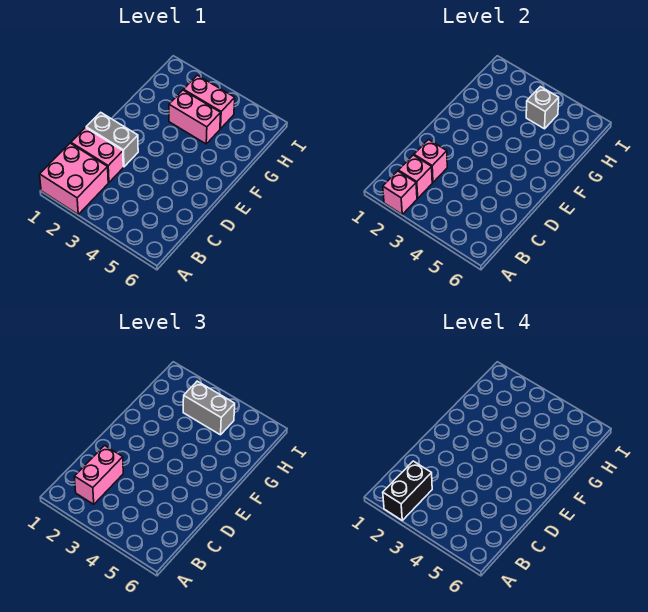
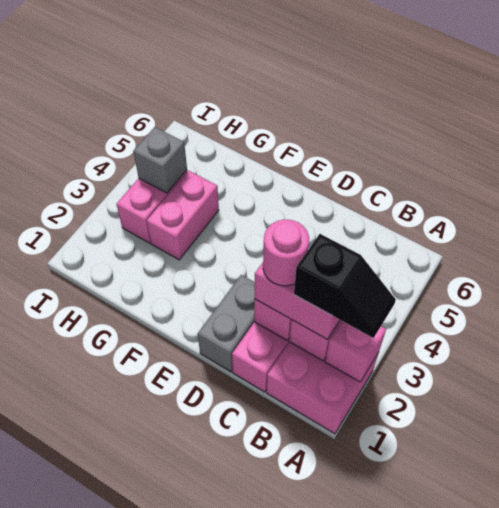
black brick A2:B2 level 4 -> black slope A2:B2 level 4 top B
none -> pink round brick C2 level 4
grey brick H3:H4 level 3 -> none

